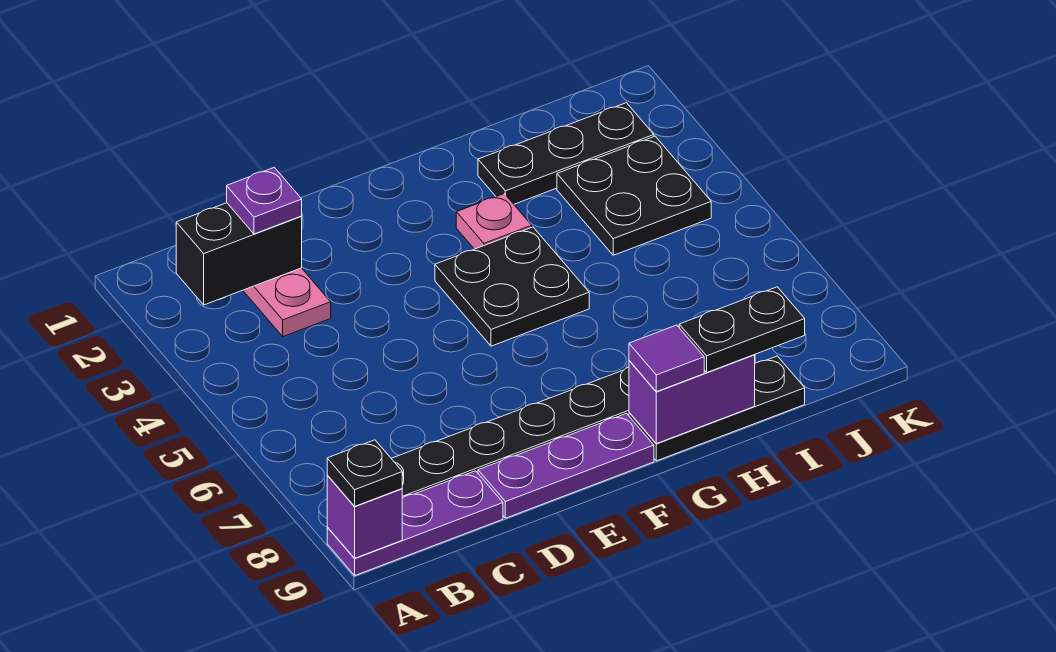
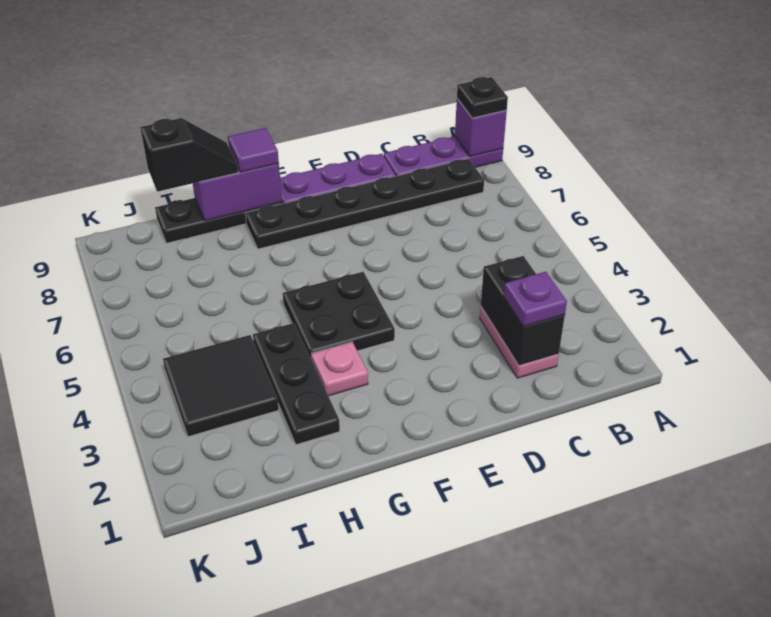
black brick B2:C2 level 2 -> black brick C2:C3 level 2
black plate H2:J2 level 1 -> black plate H2:H4 level 1
black plate H9:I9 level 3 -> black slope H9:I9 level 3 top I
black plate I3:J4 level 1 -> black tile I3:J4 level 1

